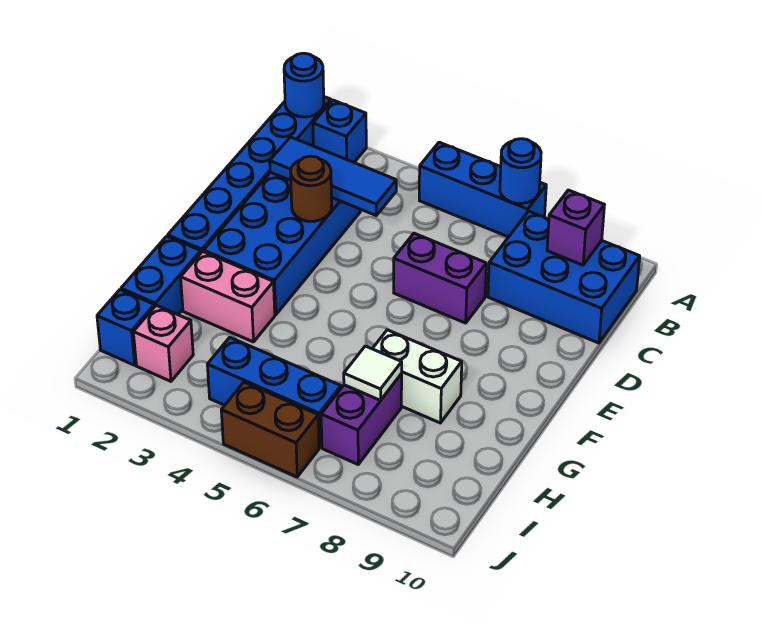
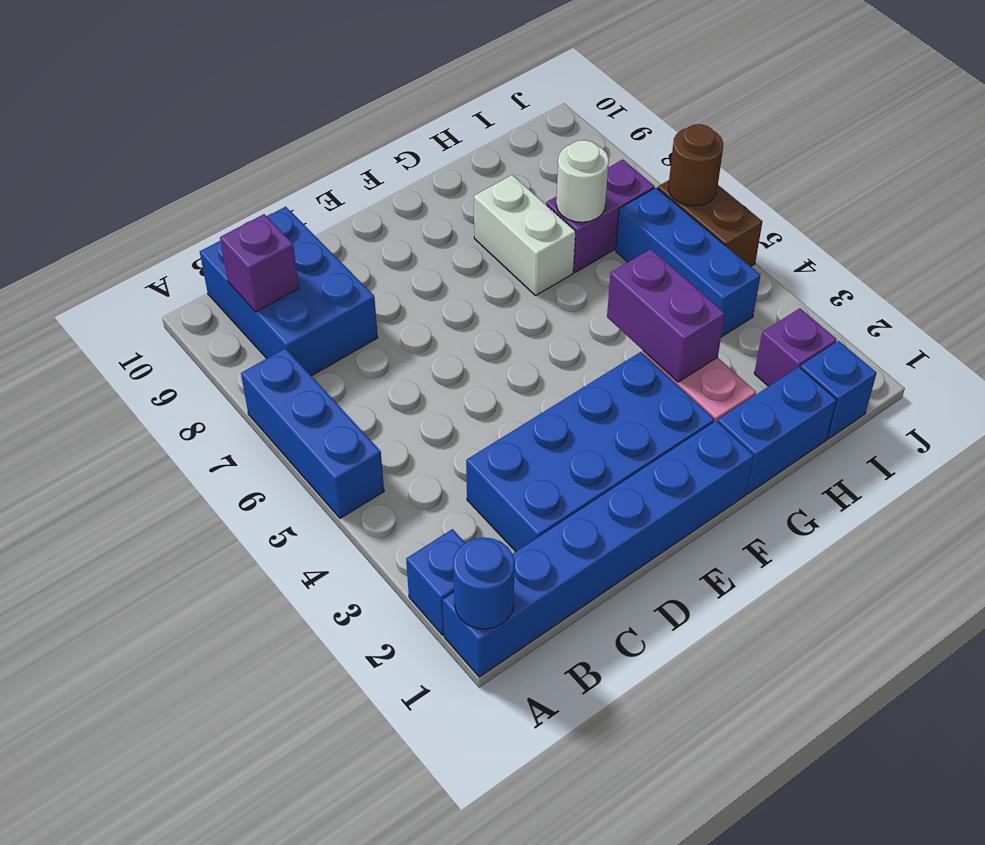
blue round brick A7 level 2 -> none
blue tile C2:C4 level 2 -> none
brown round brick D3 level 2 -> brown round brick J6 level 2
purple brick D6:D7 level 1 -> purple brick G3:G4 level 2
white tile H7 level 2 -> white round brick H7 level 2
pink brick I2 level 1 -> purple brick I2 level 1

